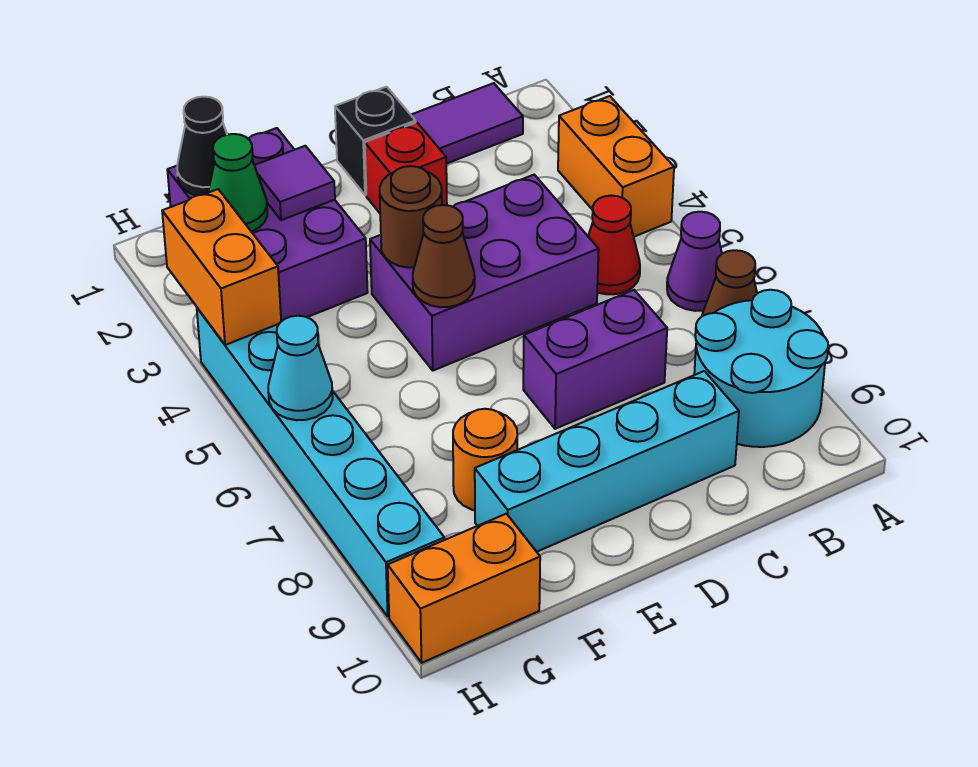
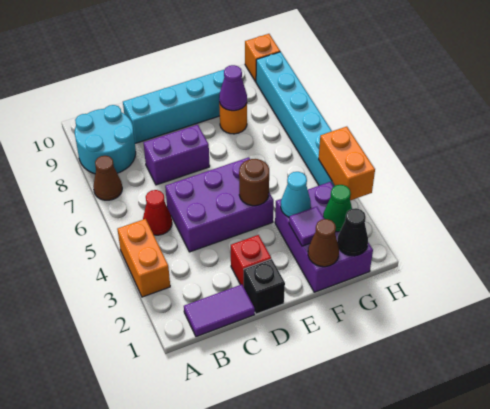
purple cone A6 level 1 -> purple cone F8 level 2
brown cone E5 level 2 -> brown cone F1 level 2
orange brick G10:H10 level 1 -> orange brick H10 level 1
cyan cone H6 level 2 -> cyan cone F3 level 2

